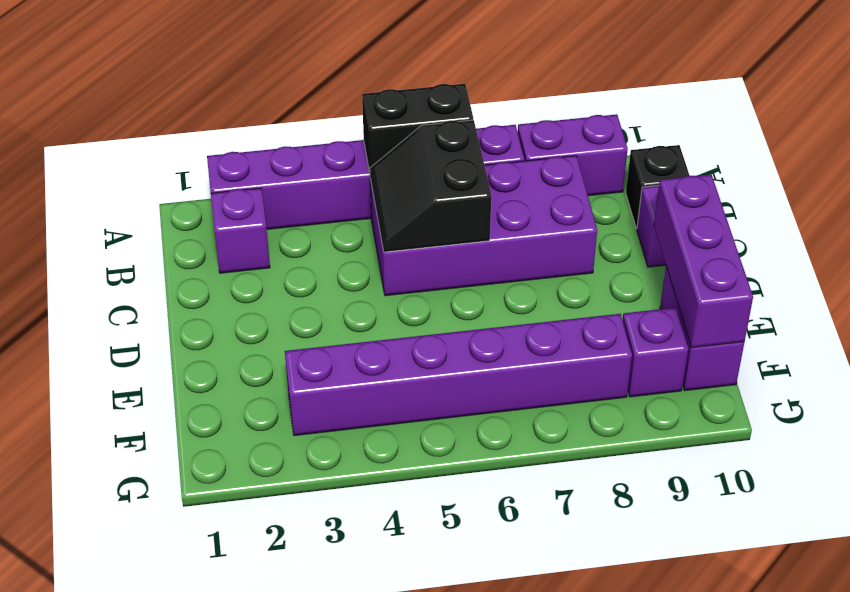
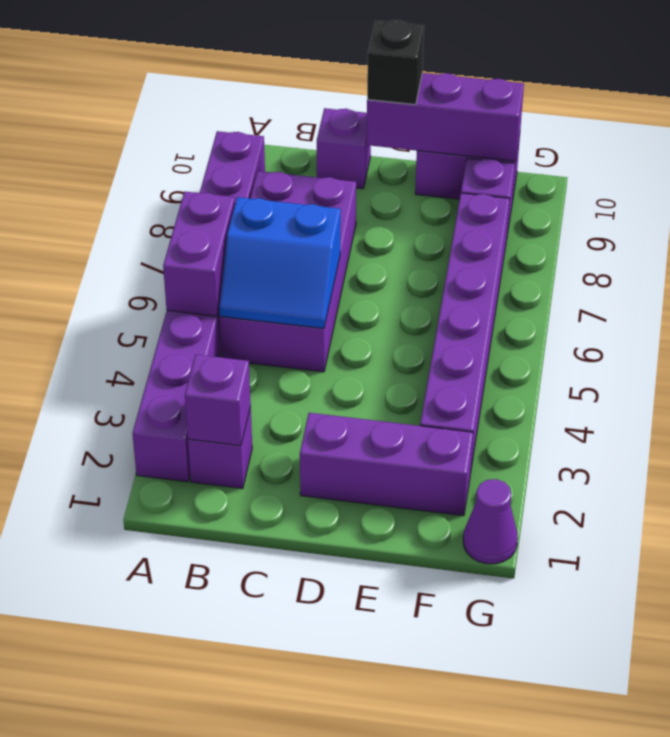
black brick A5:A6 level 2 -> purple brick A5:A6 level 2
none -> purple brick B2 level 2
black slope B5:C6 level 2 top 6 -> blue slope B5:C6 level 2 top 6
black brick B10 level 1 -> black brick D10 level 3
none -> purple brick D2:F2 level 1
none -> purple cone G1 level 1

